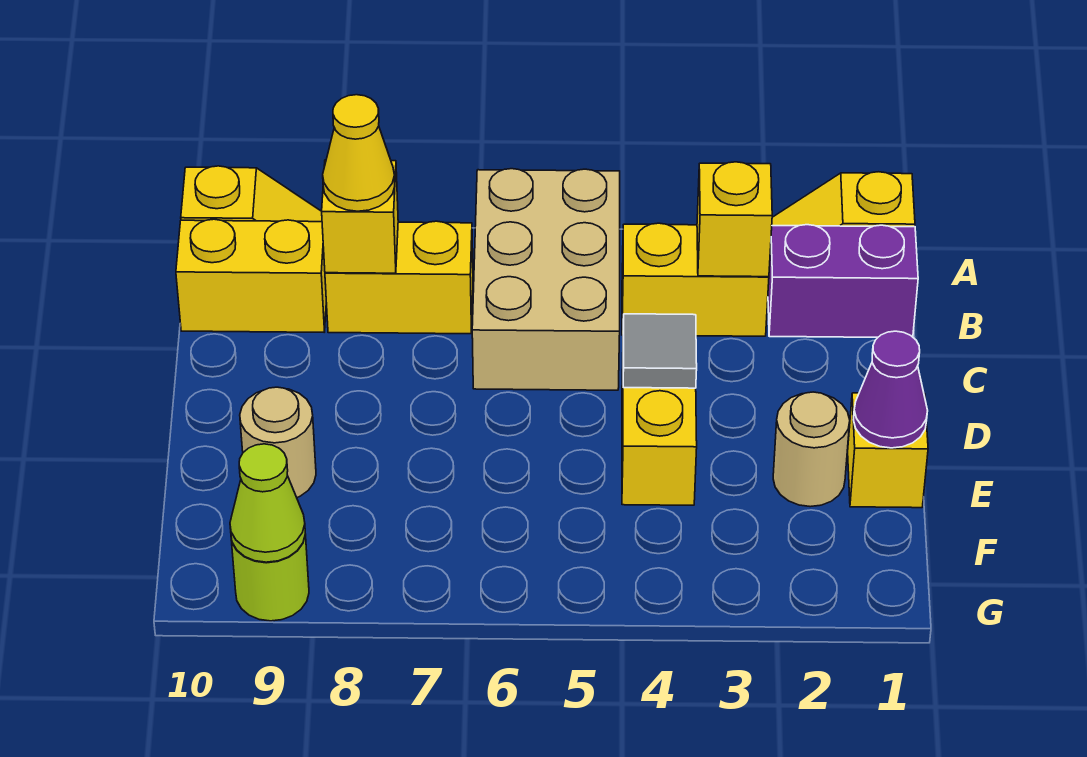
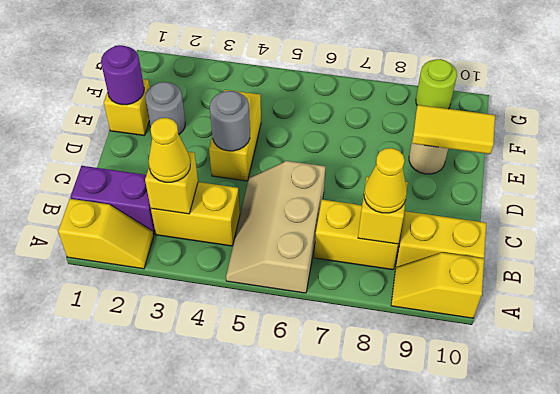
tan brick A5:C6 level 1 -> tan slope A5:C6 level 1 top 6
none -> yellow cone B3 level 3
grey tile D4 level 2 -> grey round brick D4 level 2
purple cone E1 level 2 -> purple round brick E1 level 2
tan round brick E2 level 1 -> grey round brick E2 level 1
none -> yellow tile E9:E10 level 2
lime cone G9 level 2 -> none

